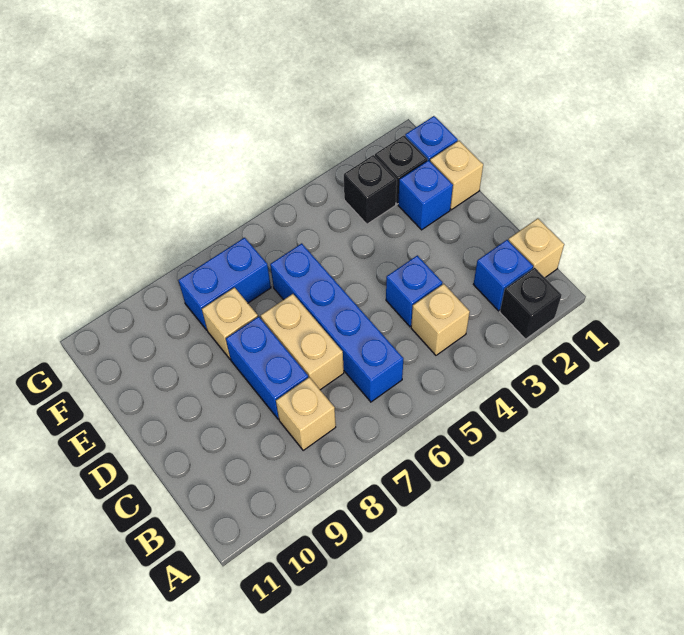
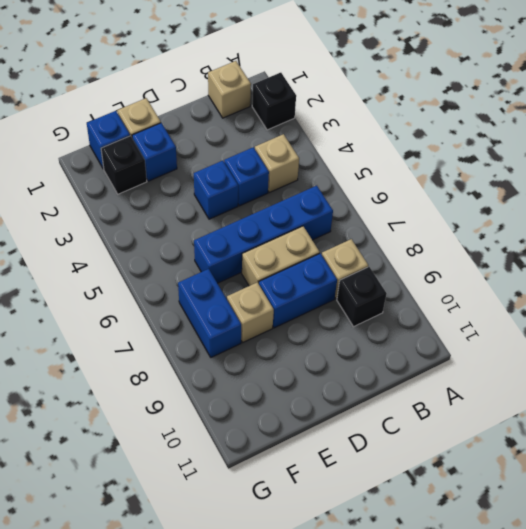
blue brick B2 level 1 -> blue brick D4 level 1
black brick F3 level 1 -> black brick B9 level 1

